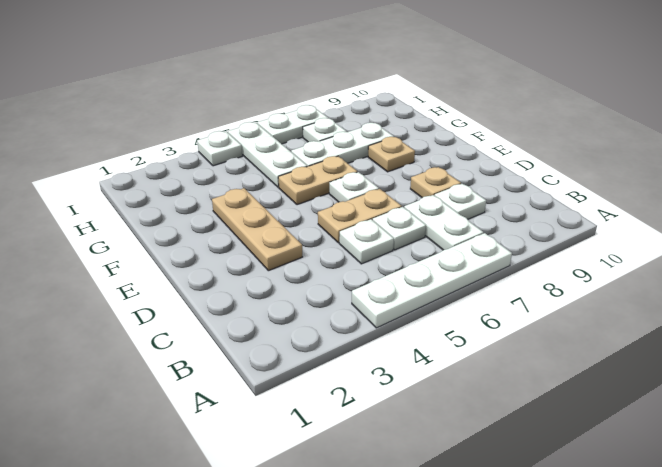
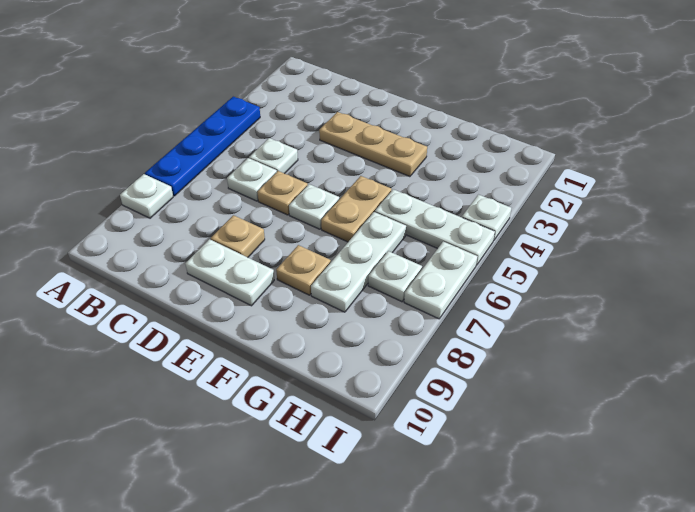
white plate A4:A7 level 1 -> blue plate A4:A7 level 1
white plate B7:C7 level 1 -> white plate D9:E9 level 1
white plate C8 level 1 -> white plate A8 level 1
tan plate D5:D6 level 1 -> tan plate D6 level 1

